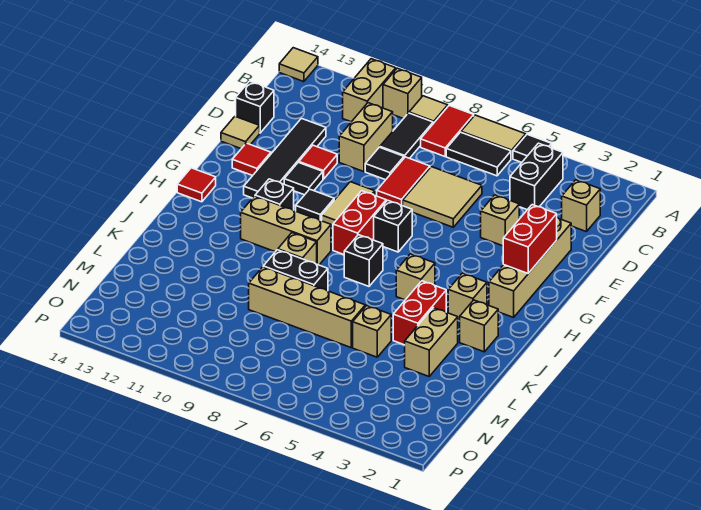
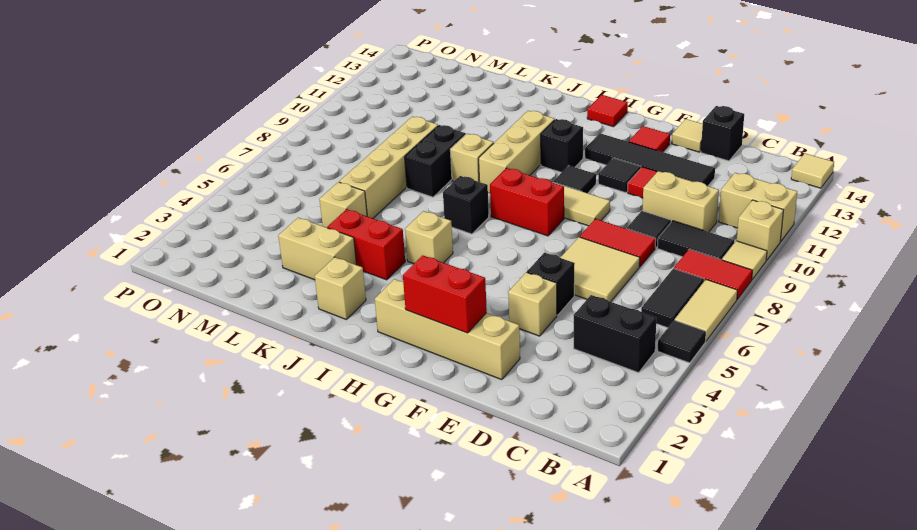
tan brick C2 level 1 -> none
black brick G7 level 1 -> black brick E5 level 1
tan brick I3 level 1 -> none

